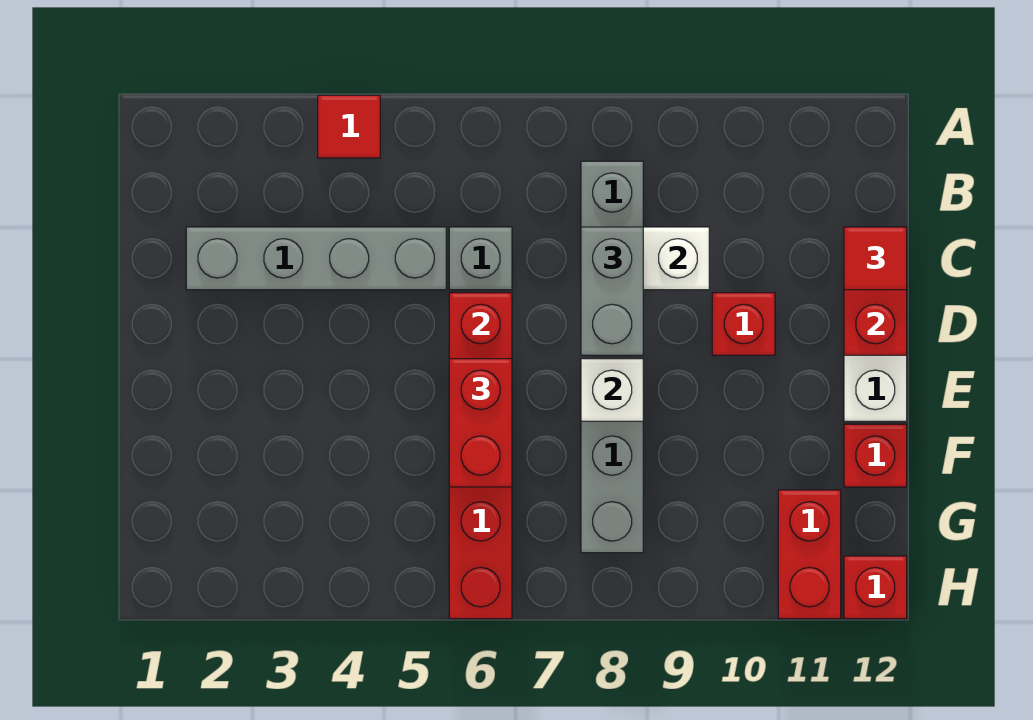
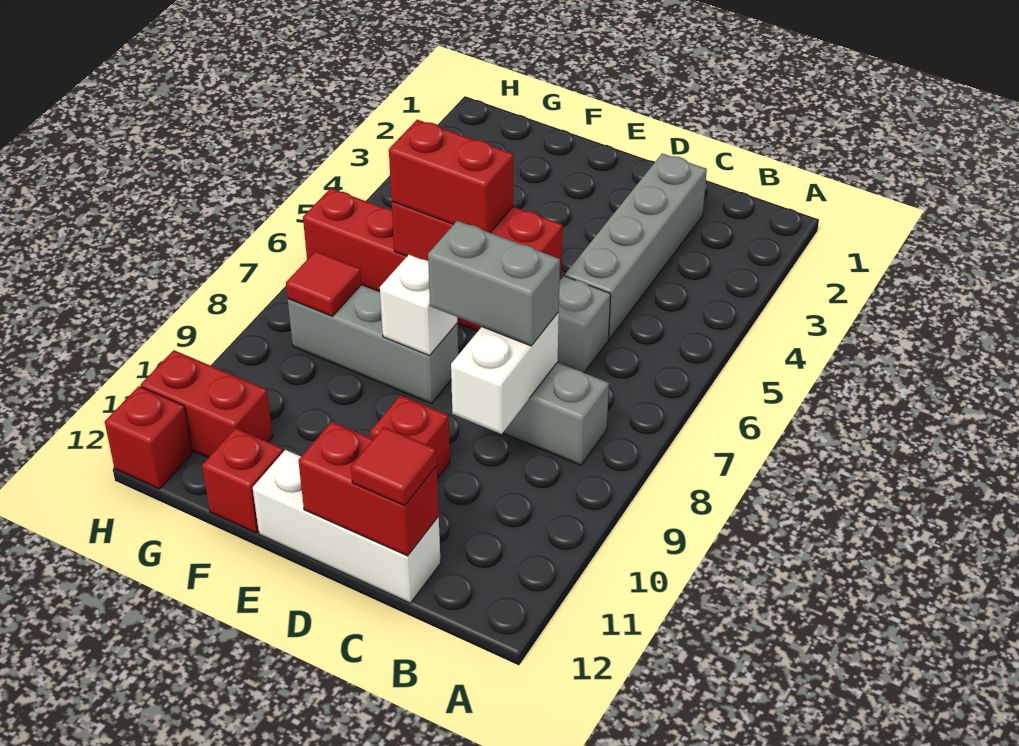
red tile A4 level 1 -> red tile G8 level 2

